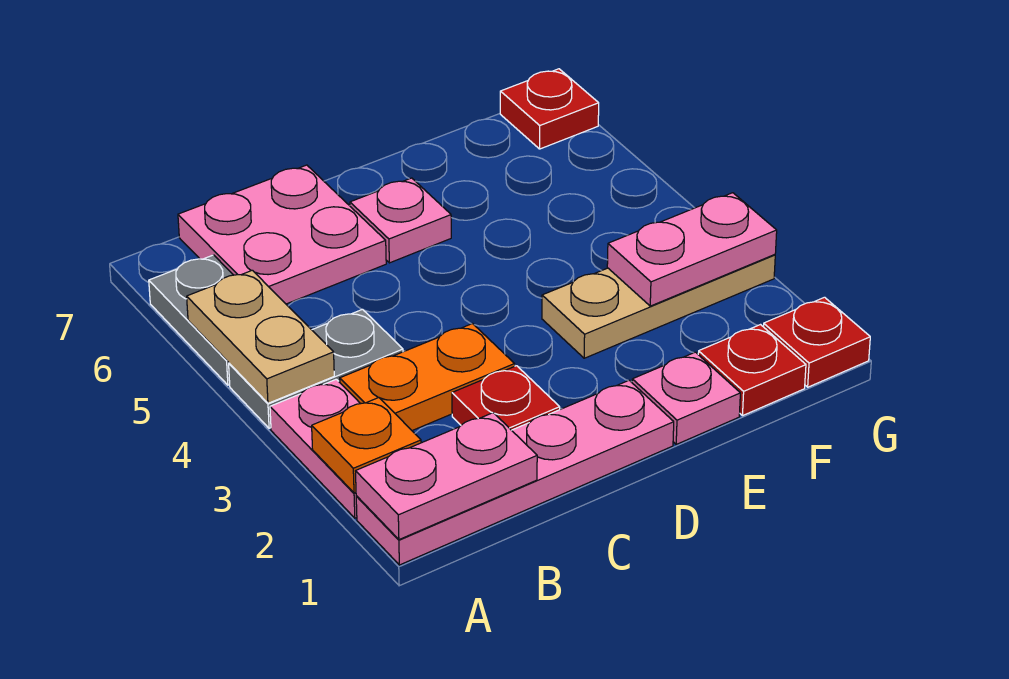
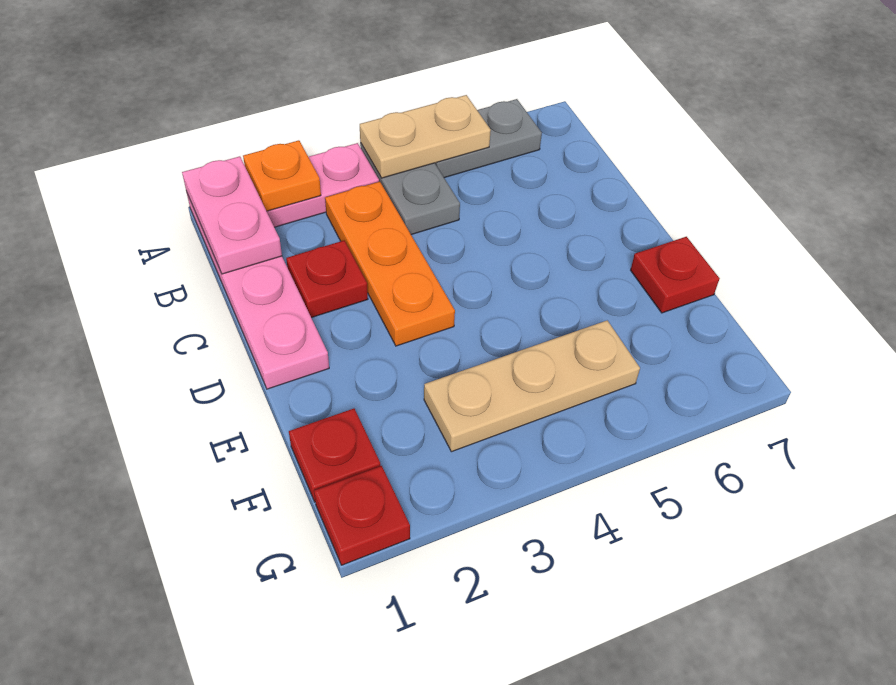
orange plate B3:C3 level 1 -> orange plate B3:D3 level 1
pink plate B6:C7 level 1 -> none
pink plate D6 level 1 -> none
pink plate E1 level 1 -> none
tan plate E3:G3 level 1 -> tan plate F3:F5 level 1
pink plate F3:G3 level 2 -> none
red plate G7 level 1 -> red plate E7 level 1

